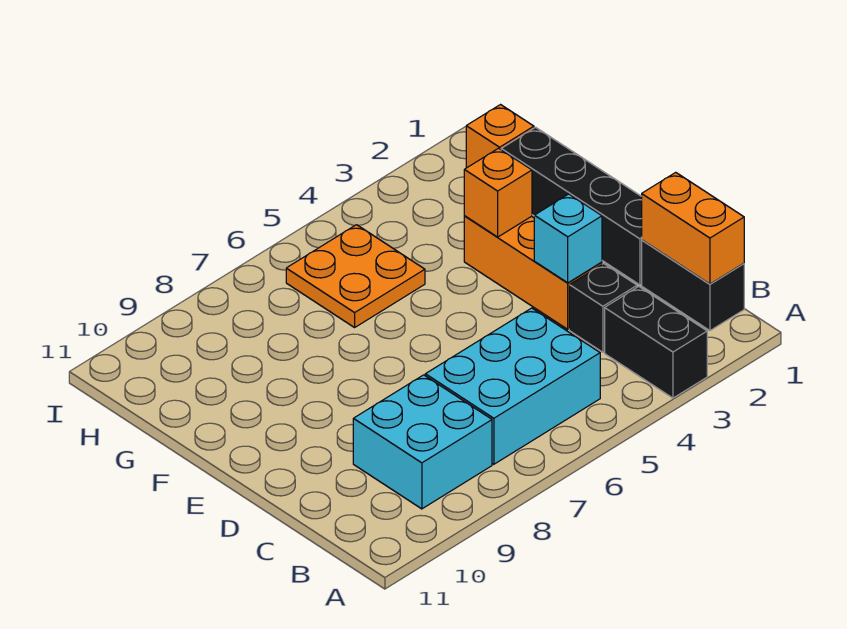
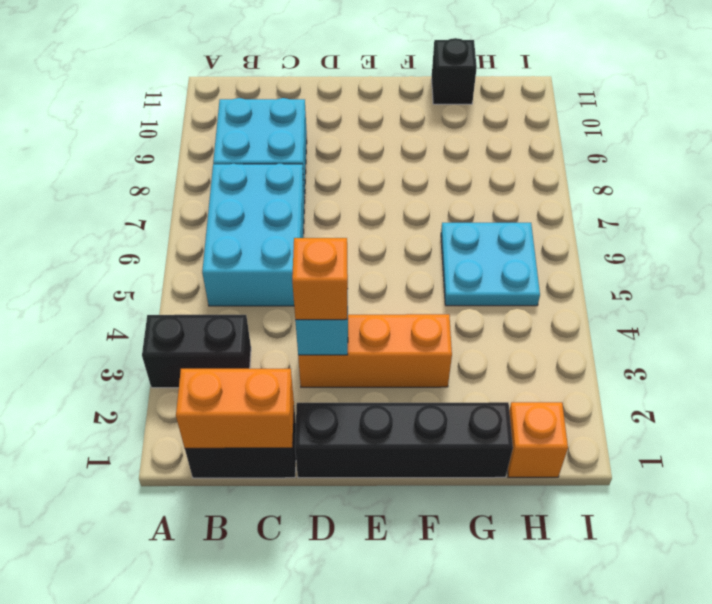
black brick C3 level 1 -> black brick G11 level 1
orange brick F3 level 2 -> orange brick D3 level 3
orange plate G5:H6 level 1 -> cyan plate G5:H6 level 1

